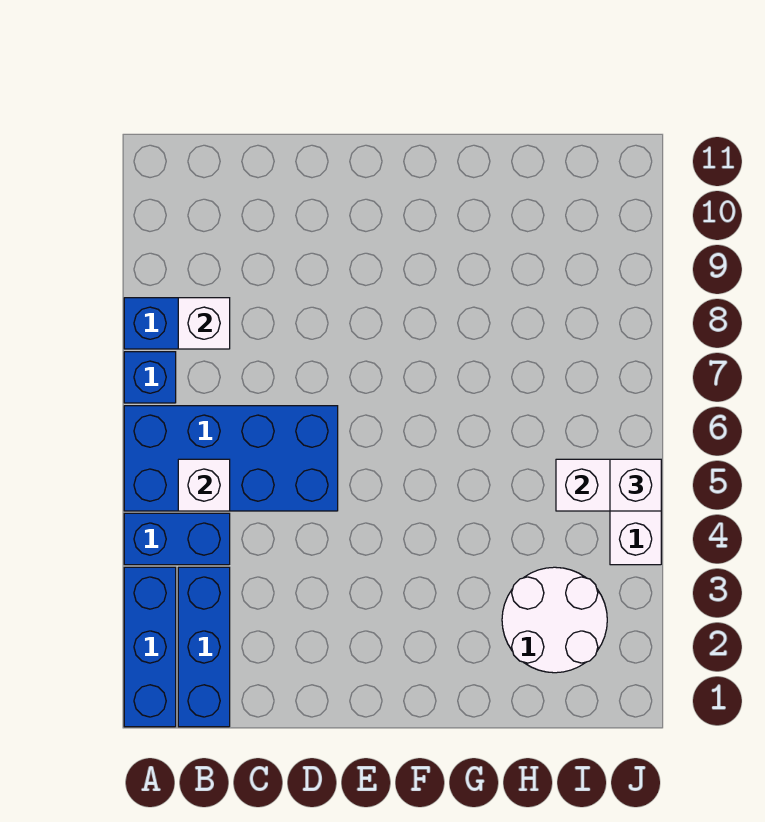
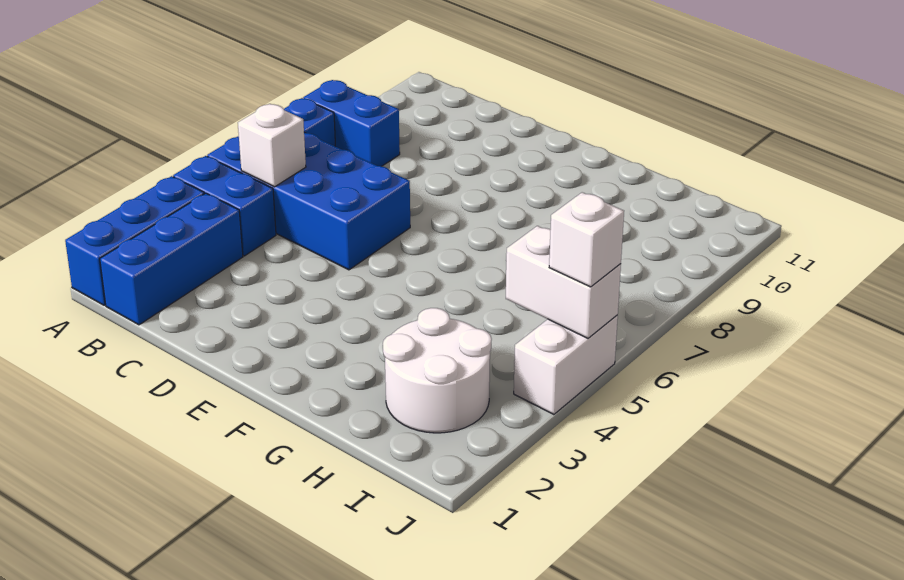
white brick B8 level 2 -> none

